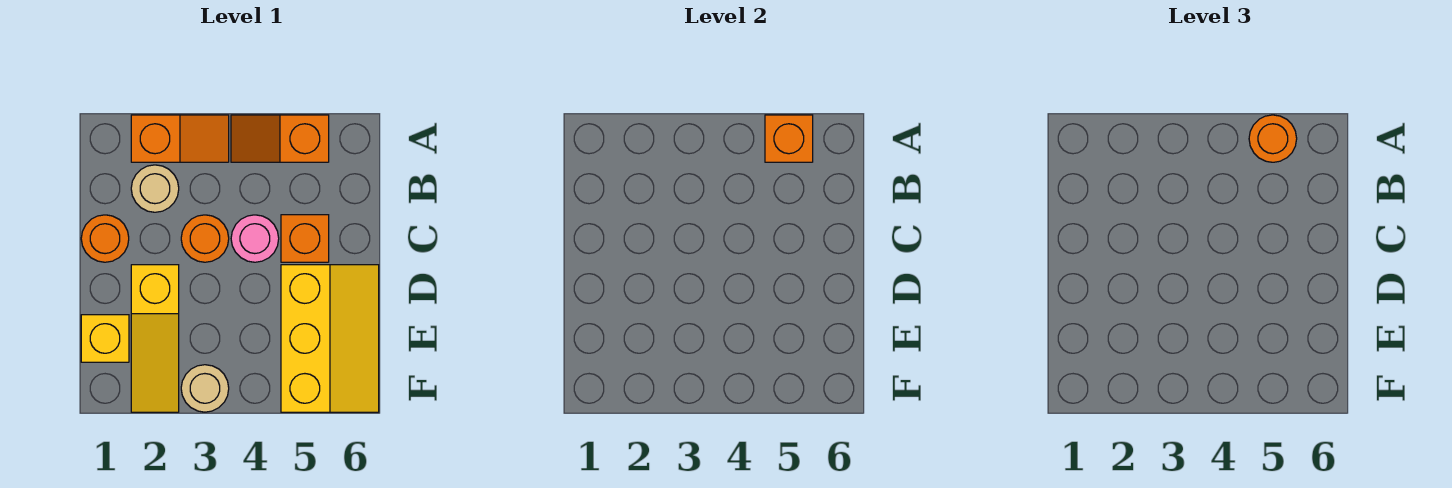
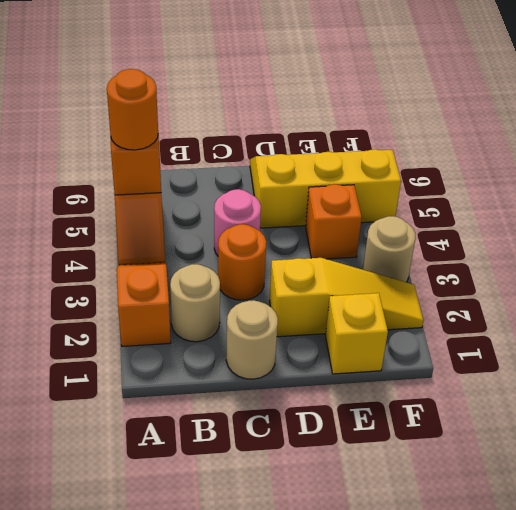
orange round brick C1 level 1 -> tan round brick C1 level 1
orange brick C5 level 1 -> orange brick E4 level 1

